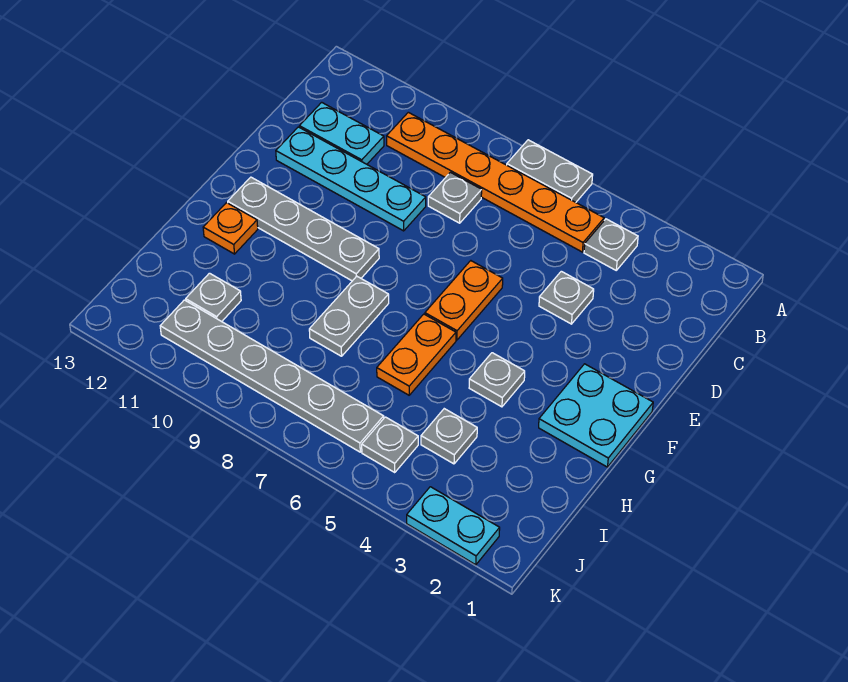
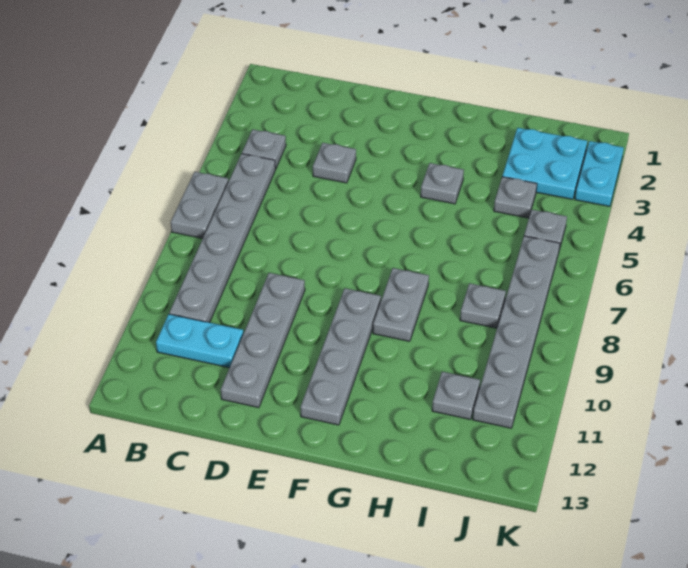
orange plate B5:B10 level 1 -> grey plate B5:B10 level 1
grey plate C8 level 1 -> grey plate I8 level 1
cyan plate C11:C12 level 1 -> cyan plate B11:C11 level 1
cyan plate D9:D12 level 1 -> grey plate D9:D12 level 1
orange plate E6:F6 level 1 -> none
cyan plate F1:G2 level 1 -> cyan plate I2:J3 level 1
orange plate G6:H6 level 1 -> none
grey plate G8:H8 level 1 -> grey plate G8:G9 level 1
orange plate G12 level 1 -> none

